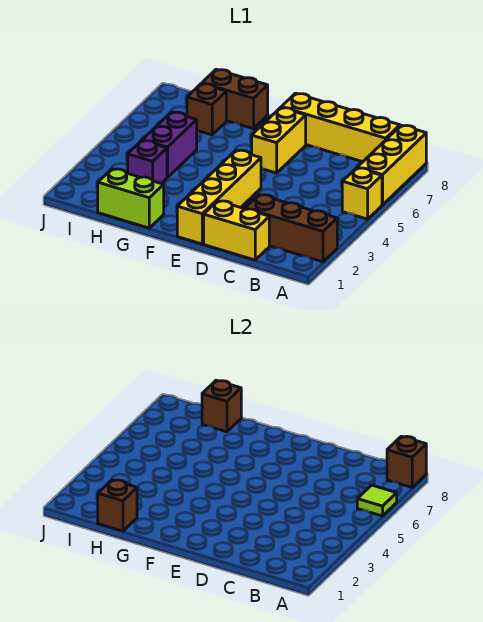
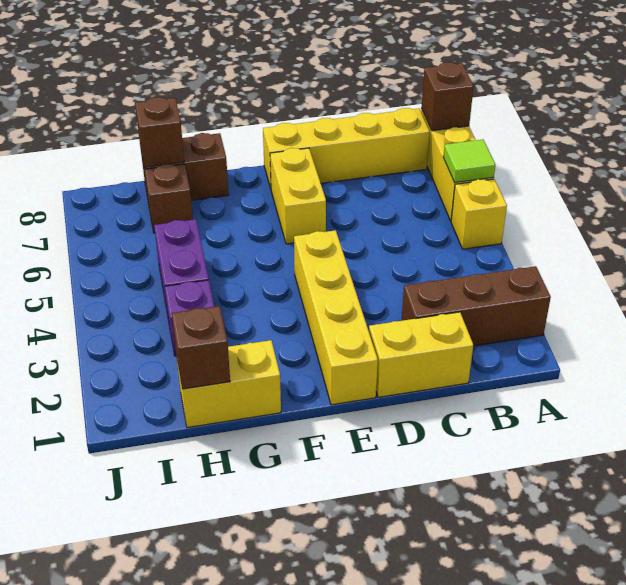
lime brick G1:H1 level 1 -> yellow brick G1:H1 level 1

